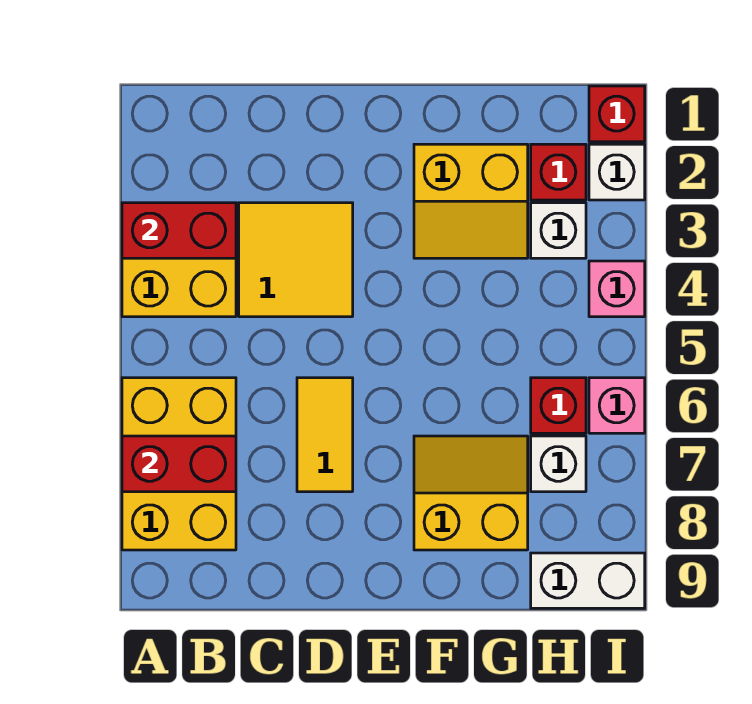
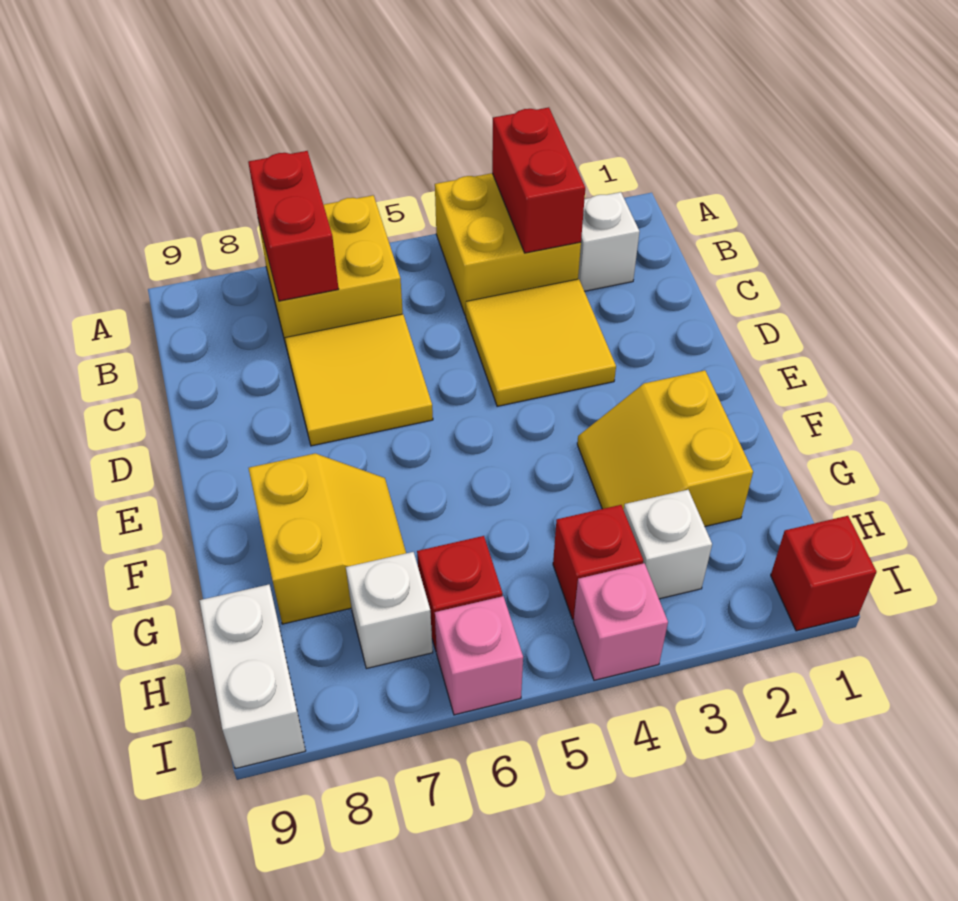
yellow brick A6:B8 level 1 -> yellow brick A6:B7 level 1
yellow tile D6:D7 level 1 -> yellow tile C6:D7 level 1
red brick H2 level 1 -> red brick H4 level 1
white brick I2 level 1 -> white brick B2 level 1

